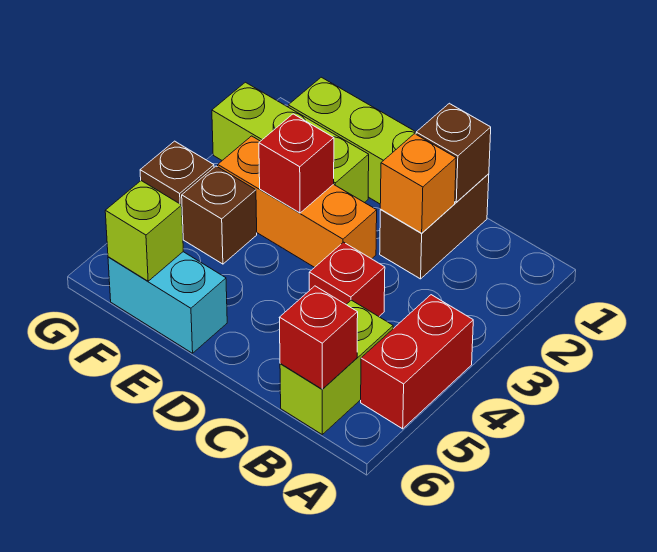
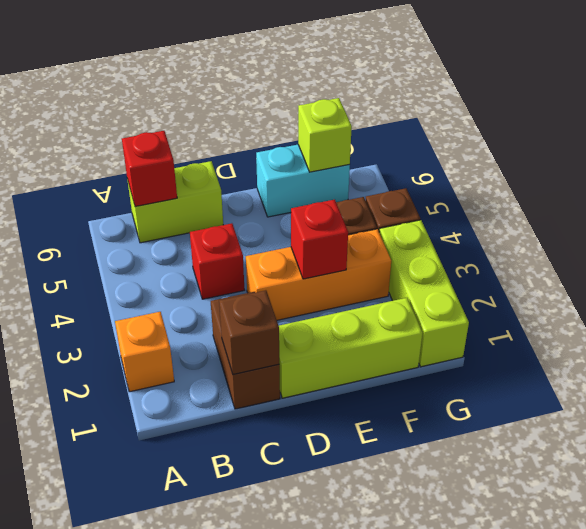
red brick A4:A5 level 1 -> none
lime brick B5:B6 level 1 -> lime brick B6:C6 level 1
orange brick C2 level 2 -> orange brick A2 level 1
lime brick E2:G2 level 1 -> lime brick G1:G3 level 1

